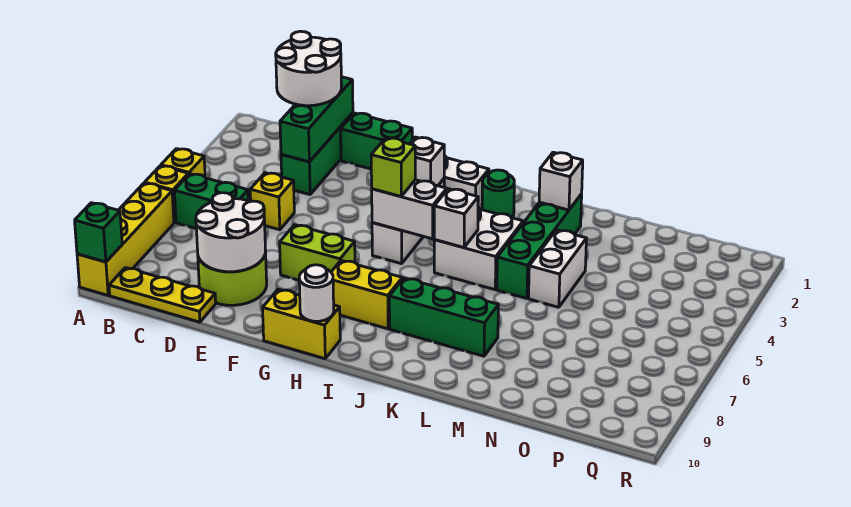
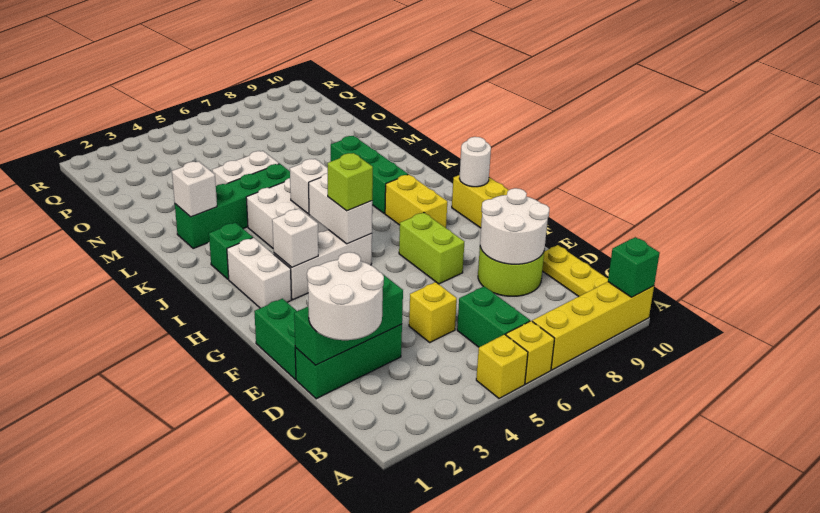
green round brick J2 level 1 -> green brick J2 level 1

